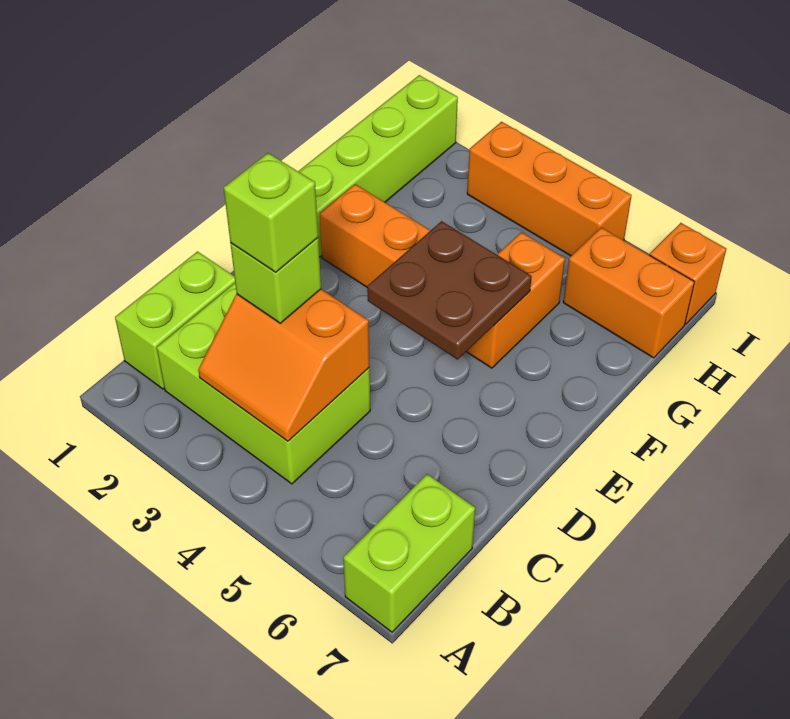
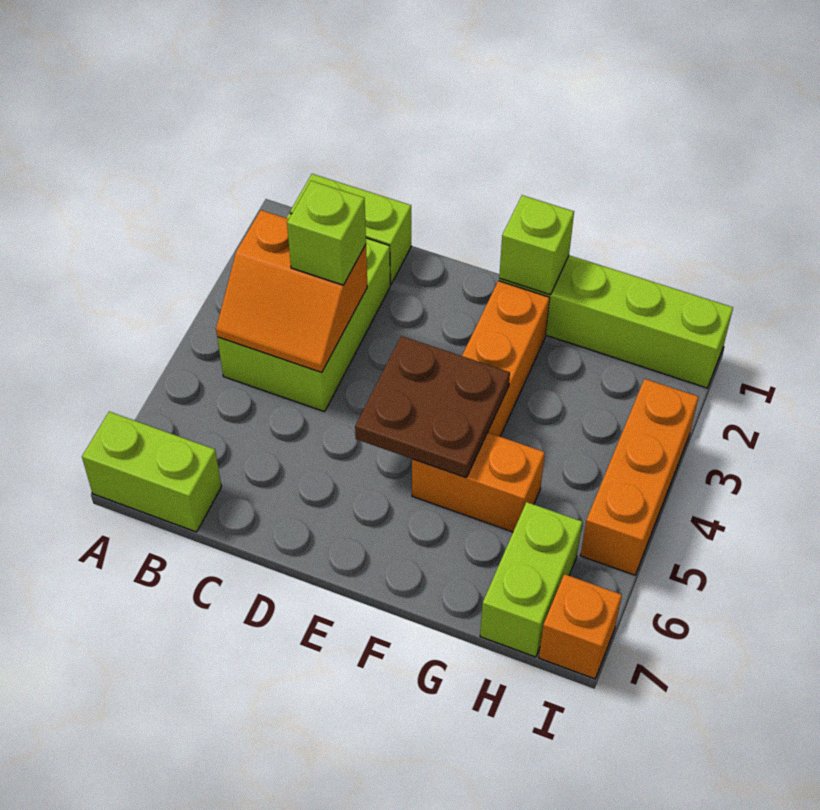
orange slope B3:C4 level 2 top C -> orange slope B3:C4 level 2 top 3
lime brick C3 level 4 -> lime brick F1 level 2
orange brick H6:H7 level 1 -> lime brick H6:H7 level 1

